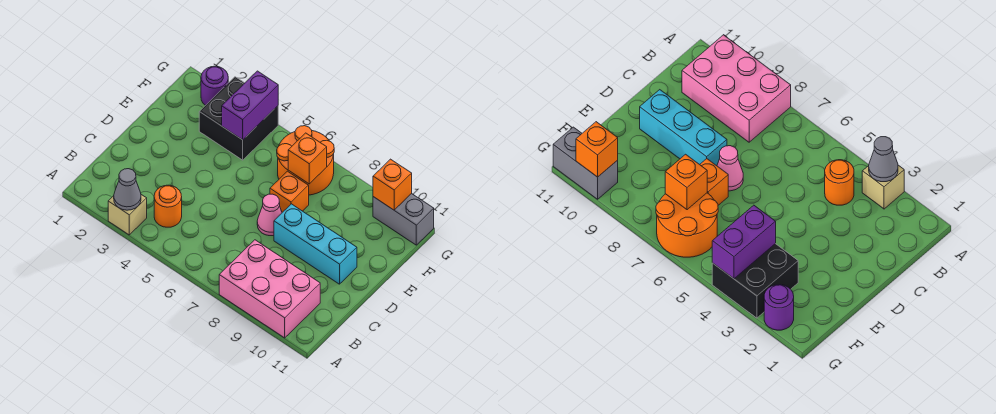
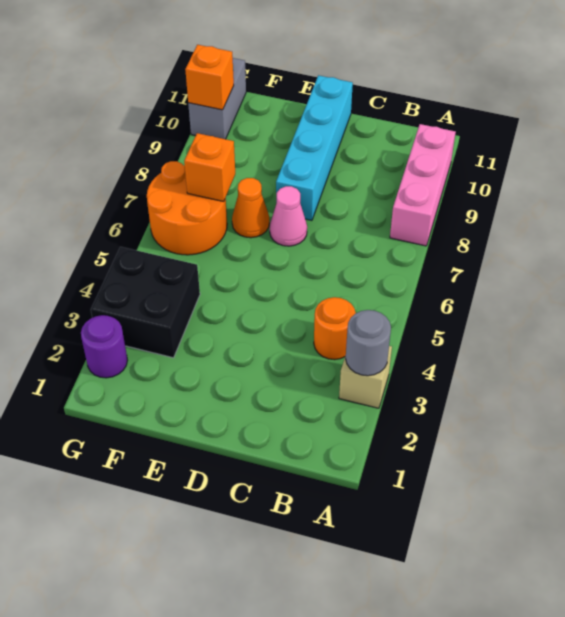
grey cone A3 level 2 -> grey round brick A3 level 2
pink brick A8:B10 level 1 -> pink brick A8:A10 level 1
cyan brick D8:D10 level 1 -> cyan brick D8:D11 level 1
orange brick E7 level 1 -> orange cone E7 level 1
purple brick F4:G4 level 2 -> none

